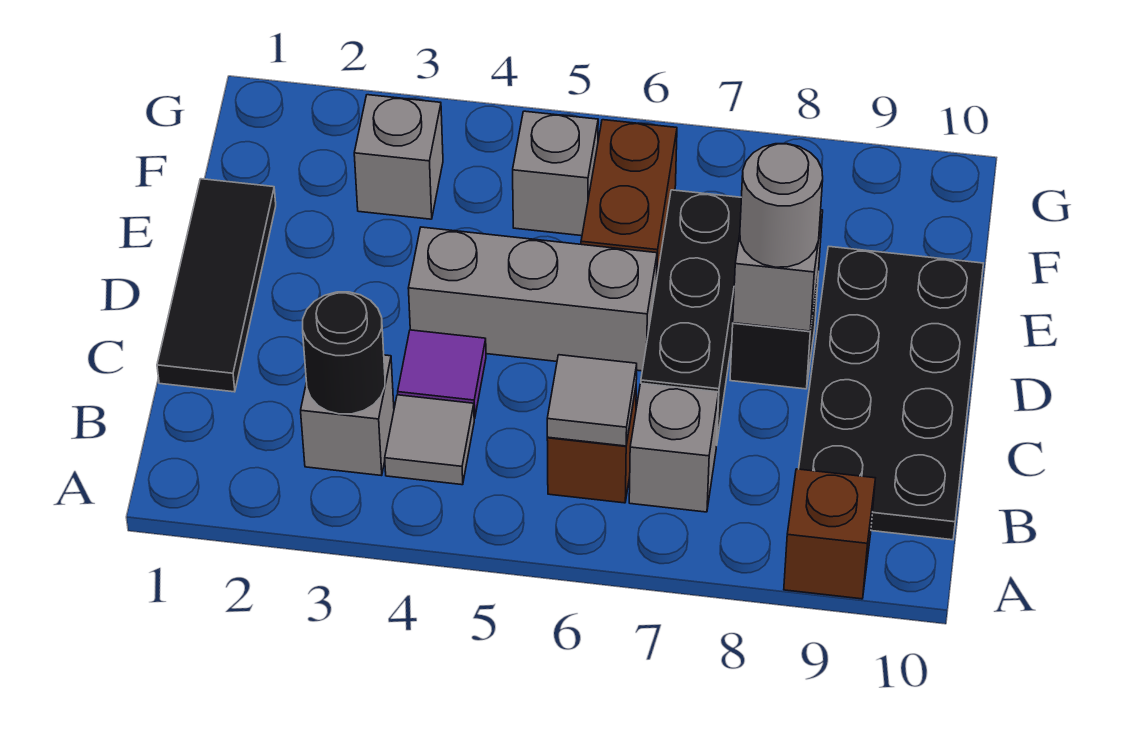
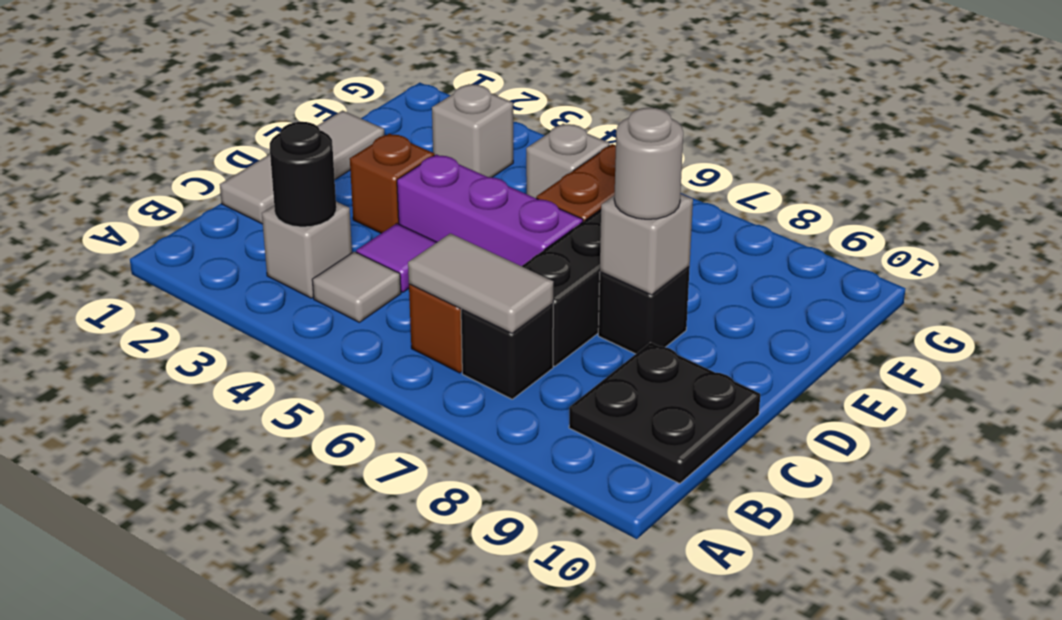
brown brick A9 level 1 -> brown brick D3 level 1
grey tile B6 level 2 -> grey tile B6:B7 level 2
grey brick B7 level 1 -> black brick B7 level 1
black plate B9:E10 level 1 -> black plate B9:C10 level 1
black tile C1:E1 level 1 -> grey tile C1:E1 level 1
grey brick D4:D6 level 1 -> purple brick D4:D6 level 1

